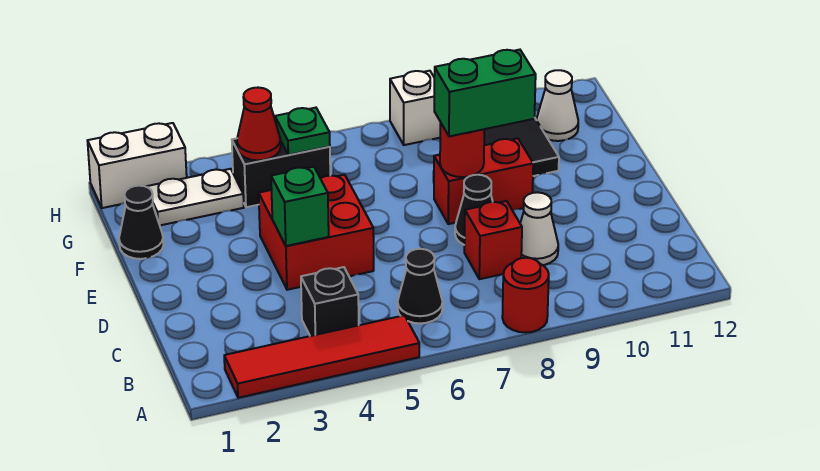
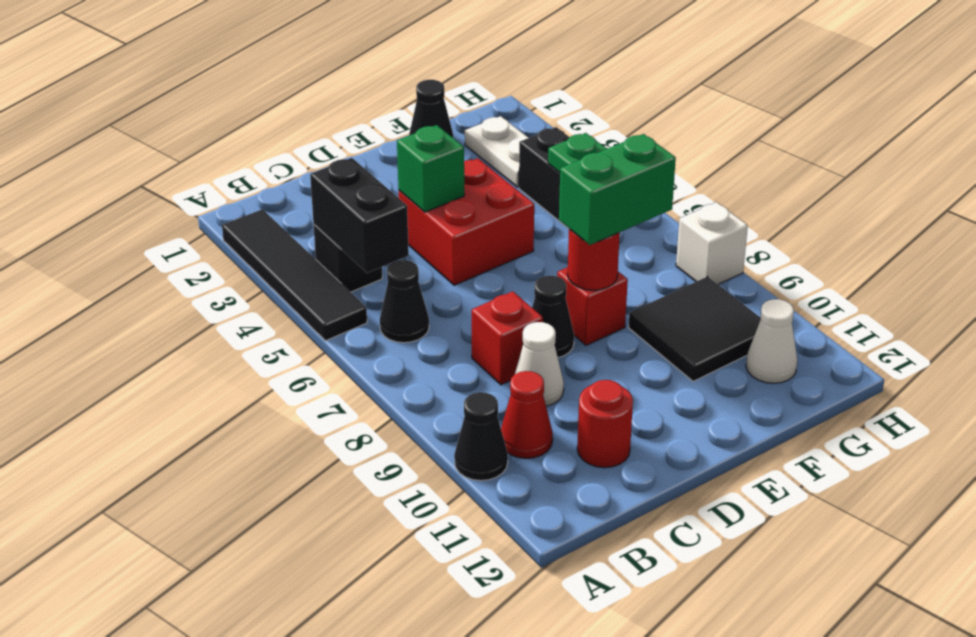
red tile A2:A5 level 1 -> black tile A2:A5 level 1
red round brick A8 level 1 -> red round brick C11 level 1
none -> black cone A10 level 1
none -> black brick B4:B5 level 2
red brick E8:E9 level 1 -> red brick E8 level 1
green brick E8:E9 level 3 -> green brick E8:F8 level 3
red cone G4 level 2 -> red cone B10 level 1
white brick H1:H2 level 1 -> none

